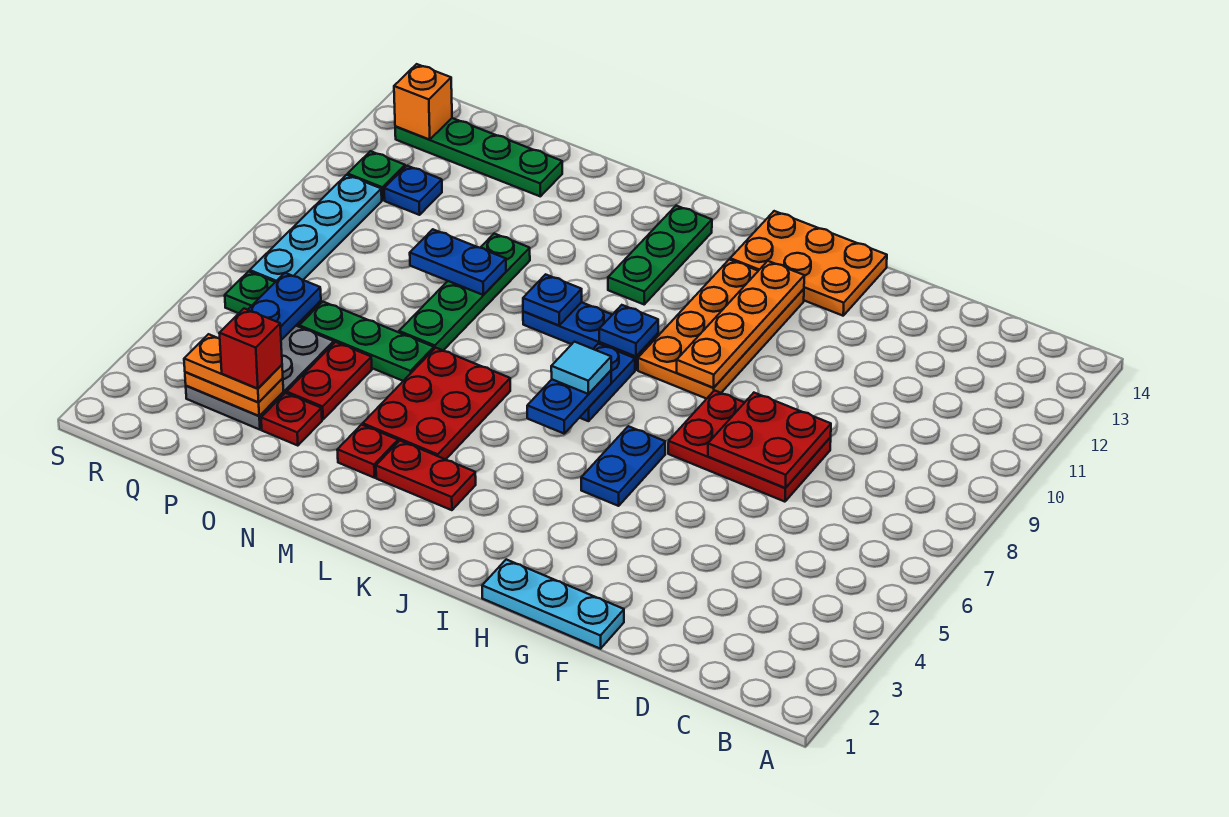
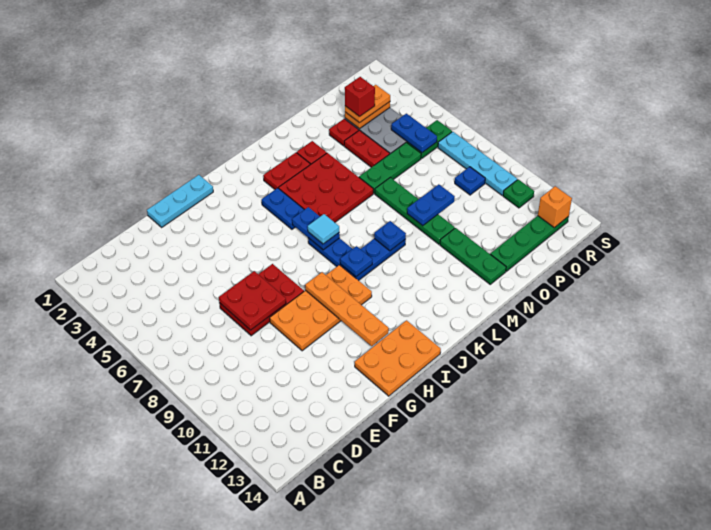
blue plate H5:H6 level 1 -> blue plate J4:J5 level 1
orange plate H9:I12 level 1 -> orange plate F9:I10 level 1
green plate K11:K13 level 1 -> green plate N11:N13 level 1
red plate L4:M6 level 1 -> red plate K4:M6 level 1
blue plate Q11 level 1 -> blue plate Q9 level 1

